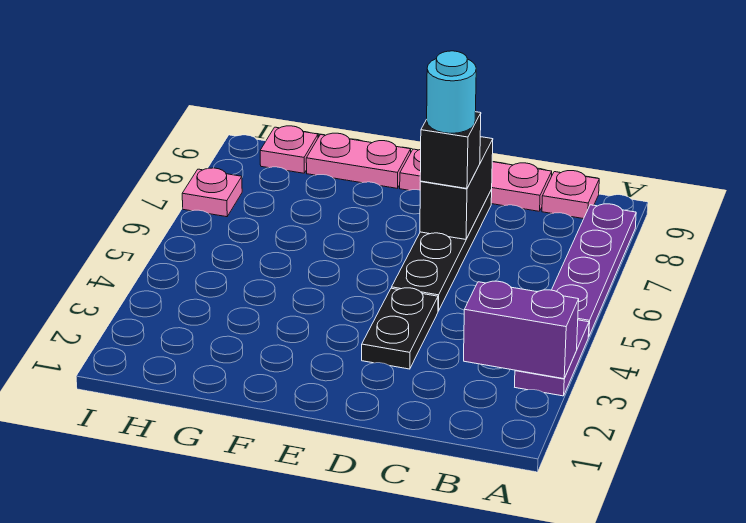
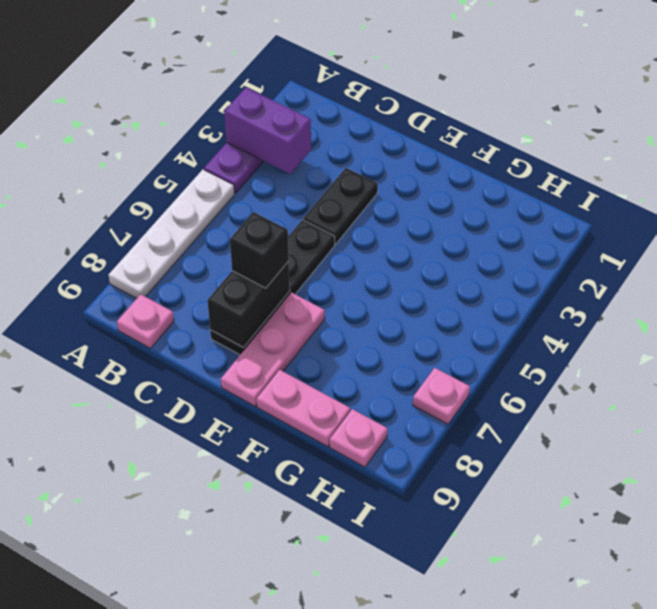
purple plate A5:A8 level 1 -> white plate A5:A8 level 1
pink plate C9:E9 level 1 -> pink plate E7:E9 level 1
cyan round brick D7 level 4 -> none

